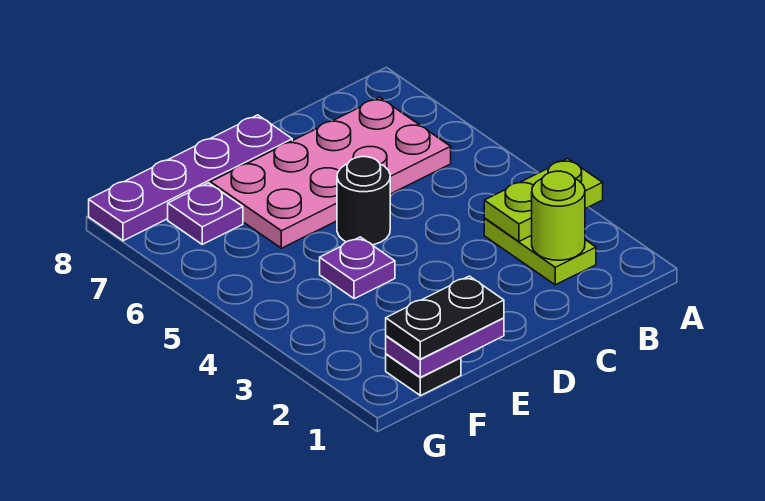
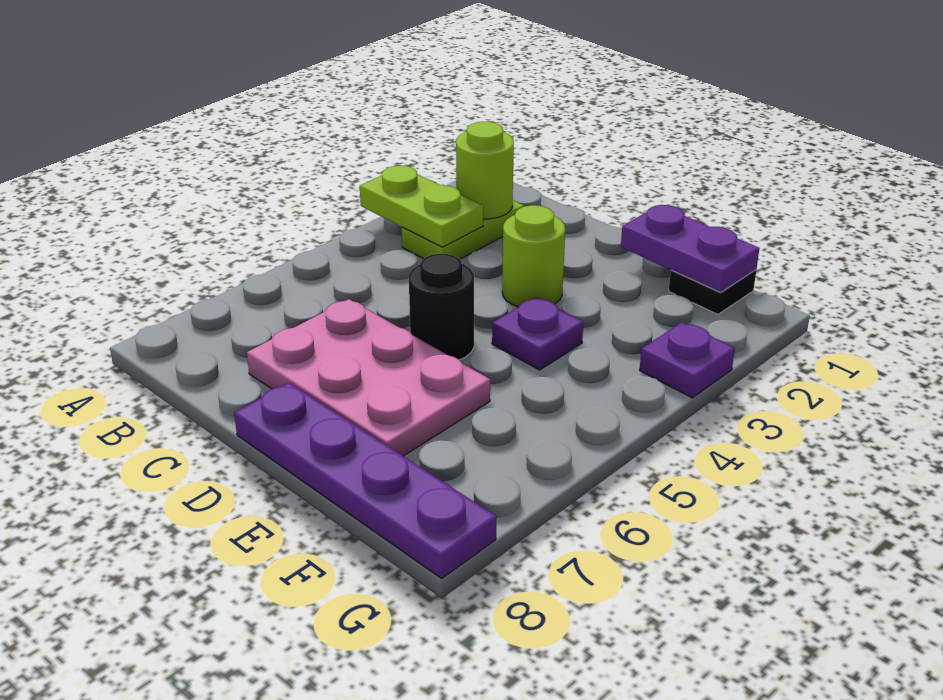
pink plate B6:E7 level 1 -> pink plate C6:E7 level 1
none -> lime round brick D3 level 1
black plate E1:F1 level 3 -> none
purple plate F7 level 1 -> purple plate G3 level 1

